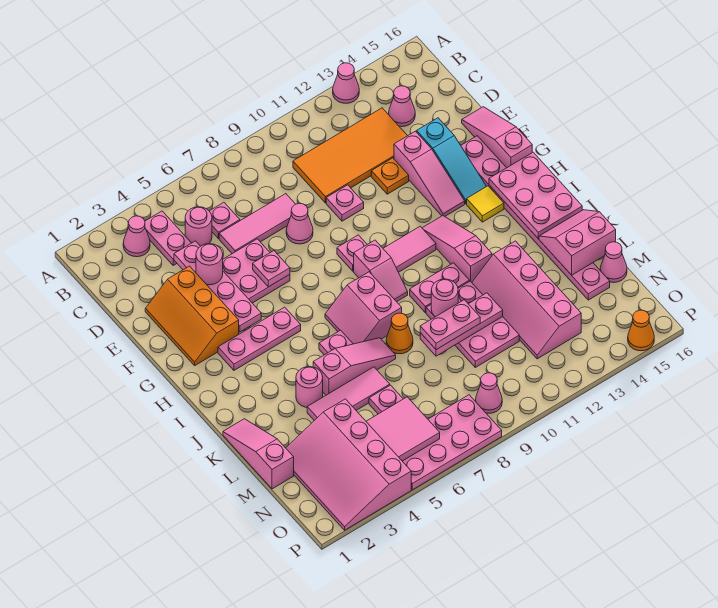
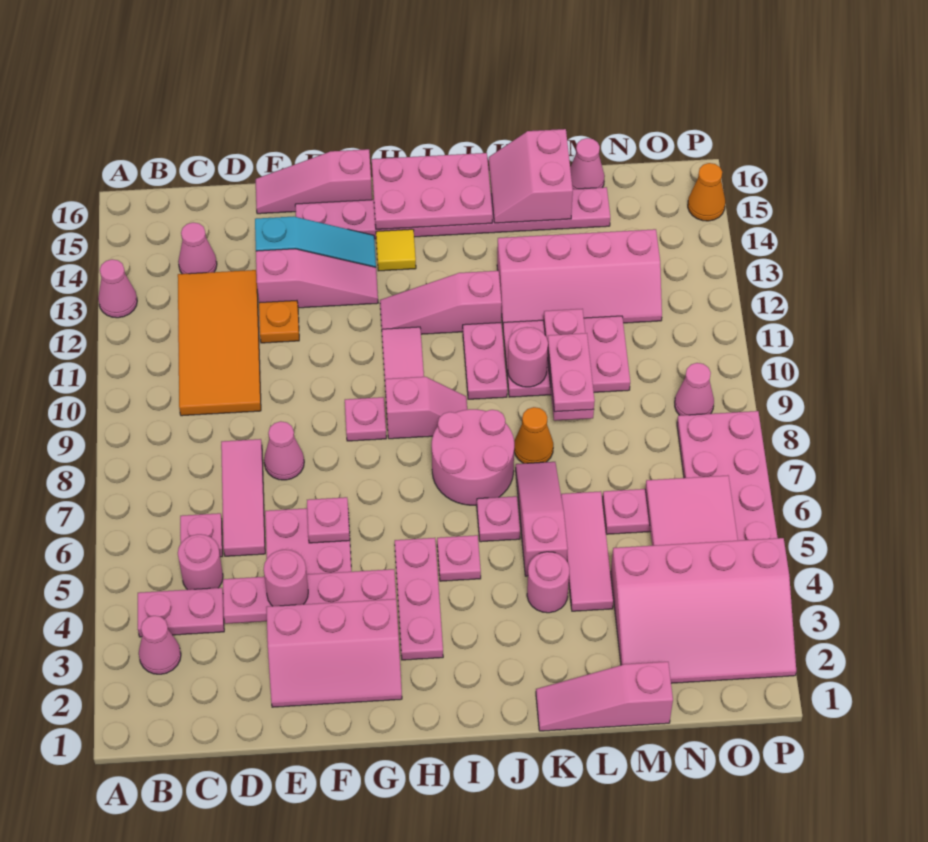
orange slope E2:G3 level 1 top 3 -> pink slope E2:G3 level 1 top 3
pink plate E10 level 1 -> pink plate I5 level 1
pink slope I7:J8 level 1 top 8 -> pink round brick I7:J8 level 1

